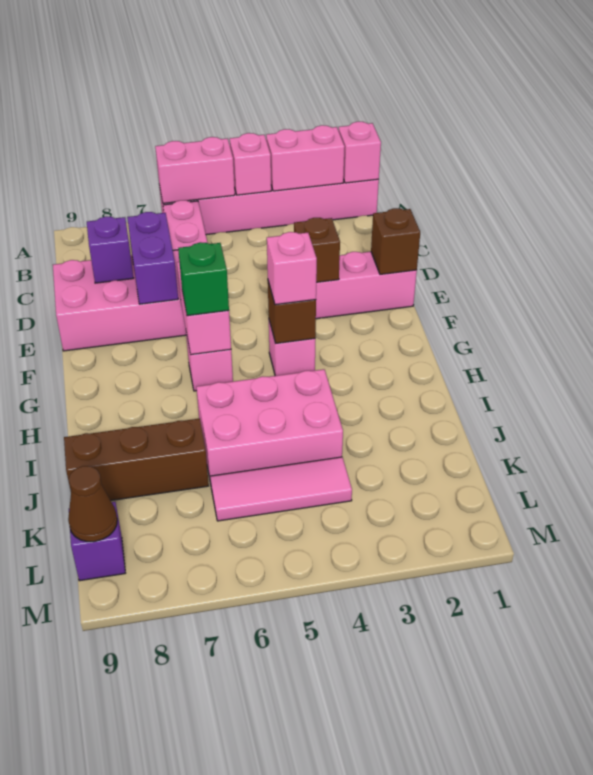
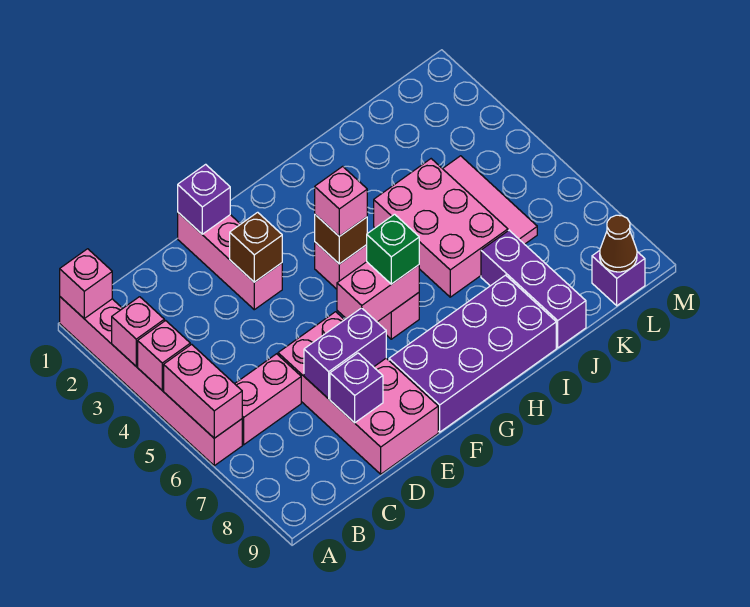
pink brick A2:A3 level 2 -> pink brick A3 level 2
brown brick E1 level 2 -> purple brick E1 level 2
none -> purple brick F8:I9 level 1
brown brick J7:J9 level 1 -> purple brick J7:J9 level 1

